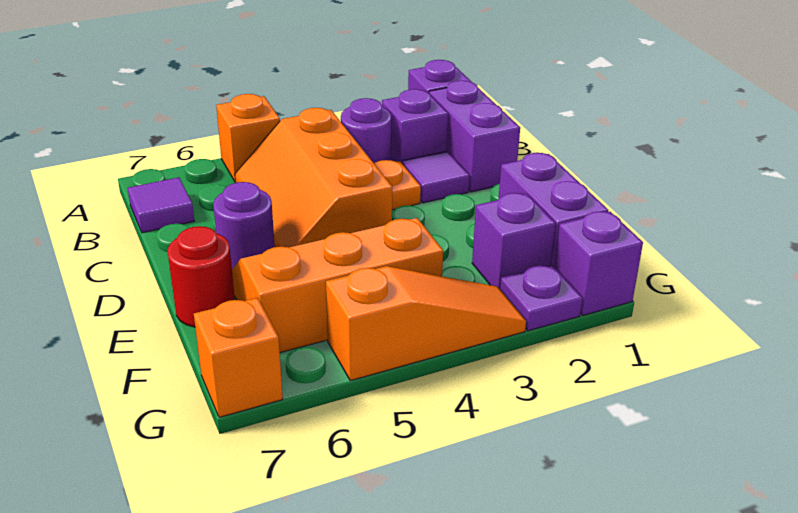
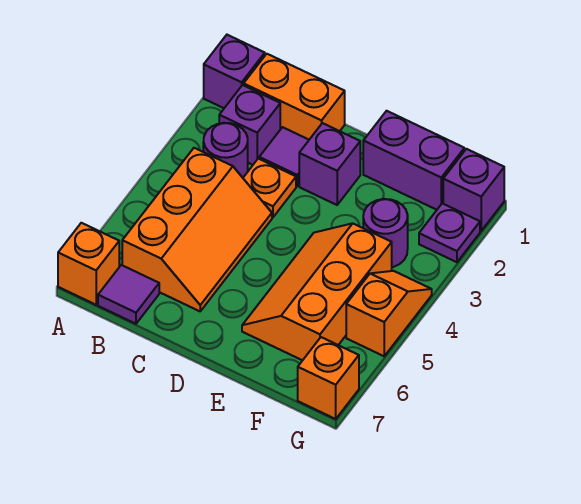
orange brick A5 level 1 -> orange brick A7 level 1
purple brick B1:C1 level 1 -> orange brick B1:C1 level 1
orange slope B4:D5 level 1 top 4 -> orange slope B4:C6 level 1 top B
purple round brick D6 level 1 -> purple round brick F3 level 1
red round brick E7 level 1 -> none
purple brick F2 level 1 -> purple brick D2 level 1
orange slope G3:G5 level 1 top 5 -> orange slope G4:G5 level 1 top 5

